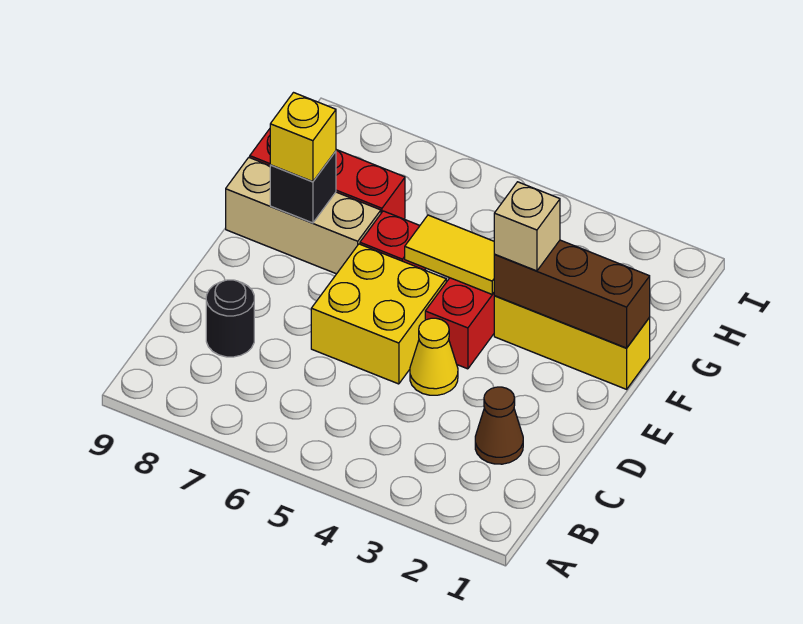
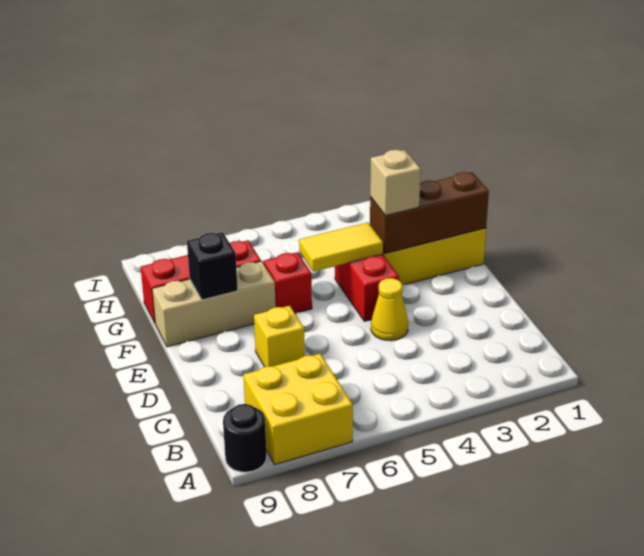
brown cone C2 level 1 -> none
black round brick C8 level 1 -> black round brick A9 level 1
yellow brick D5:E6 level 1 -> yellow brick A7:B8 level 1
yellow brick F8 level 3 -> yellow brick D7 level 1

